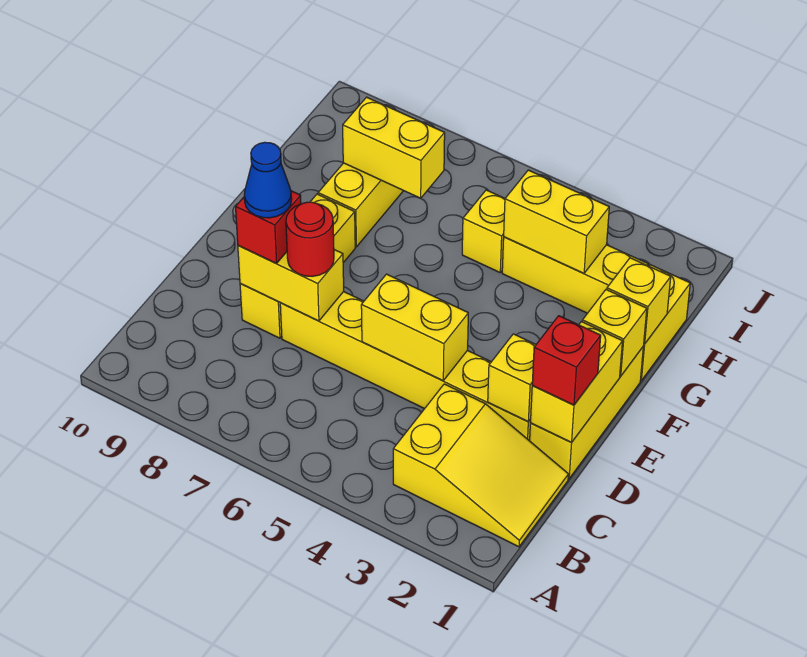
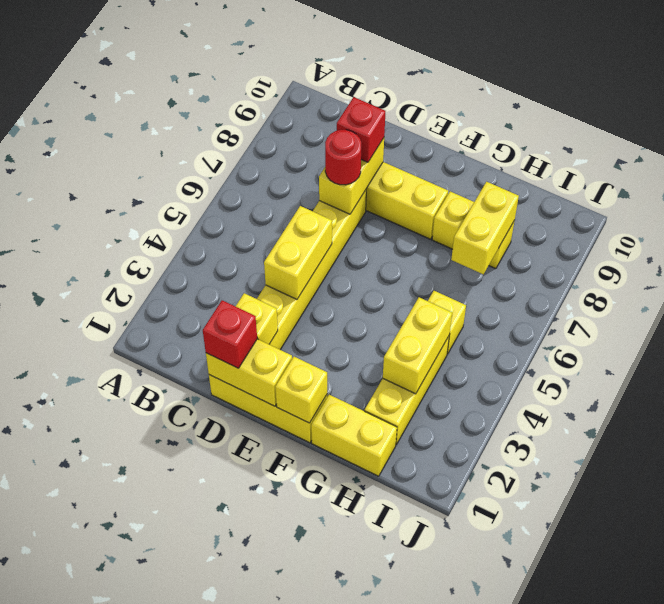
yellow slope B1:C3 level 1 top 3 -> none
blue cone D8 level 4 -> none
yellow brick G1 level 2 -> none

